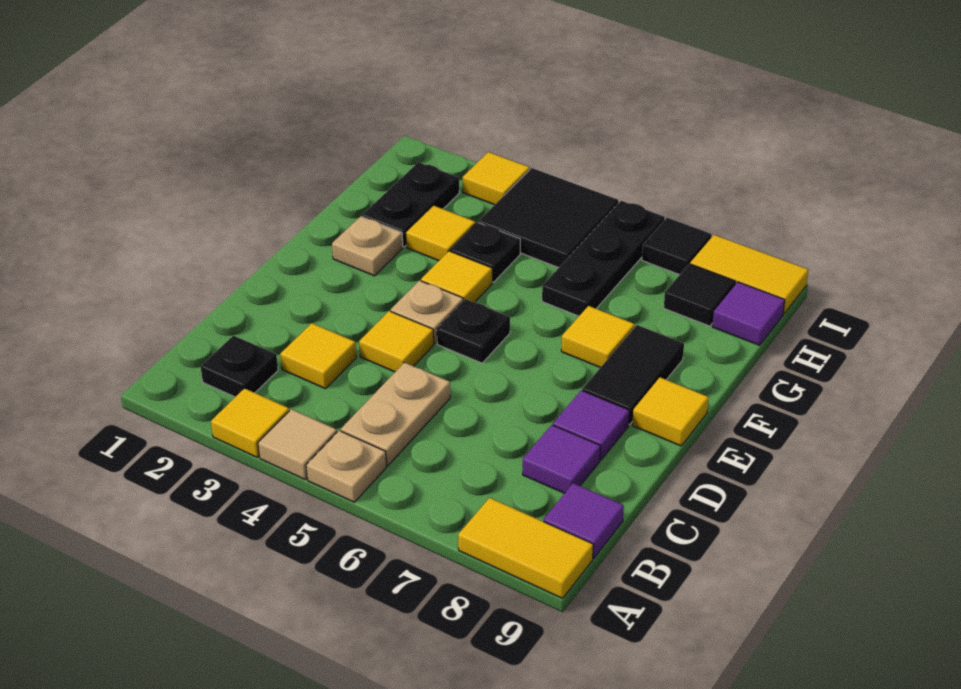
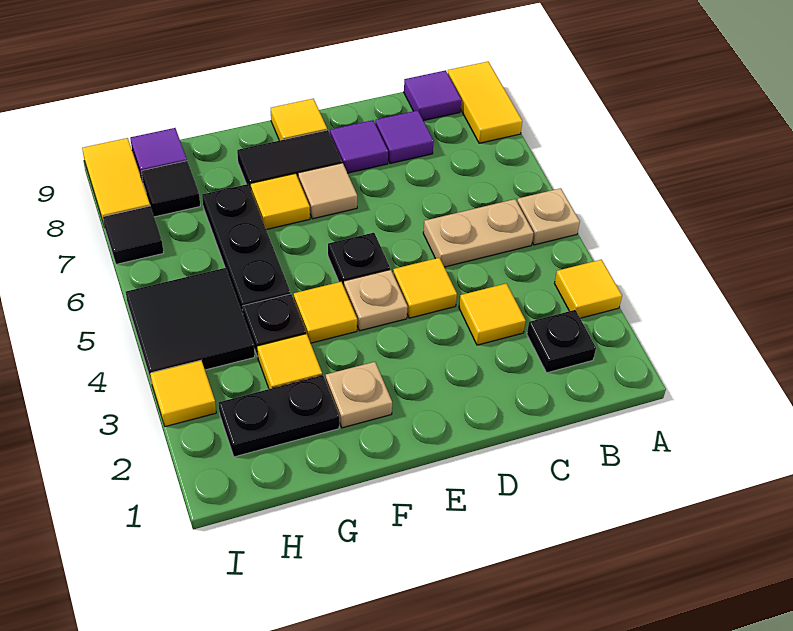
tan tile A4 level 1 -> tan tile E7 level 1
black plate G6:I6 level 1 -> black plate G5:G7 level 1

